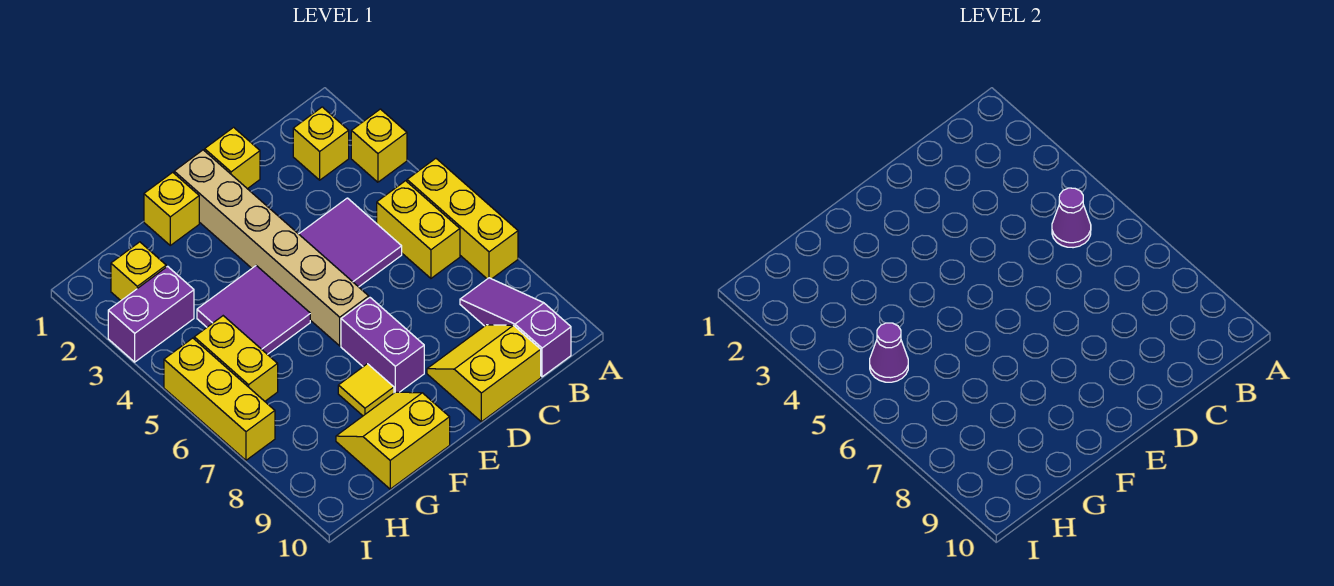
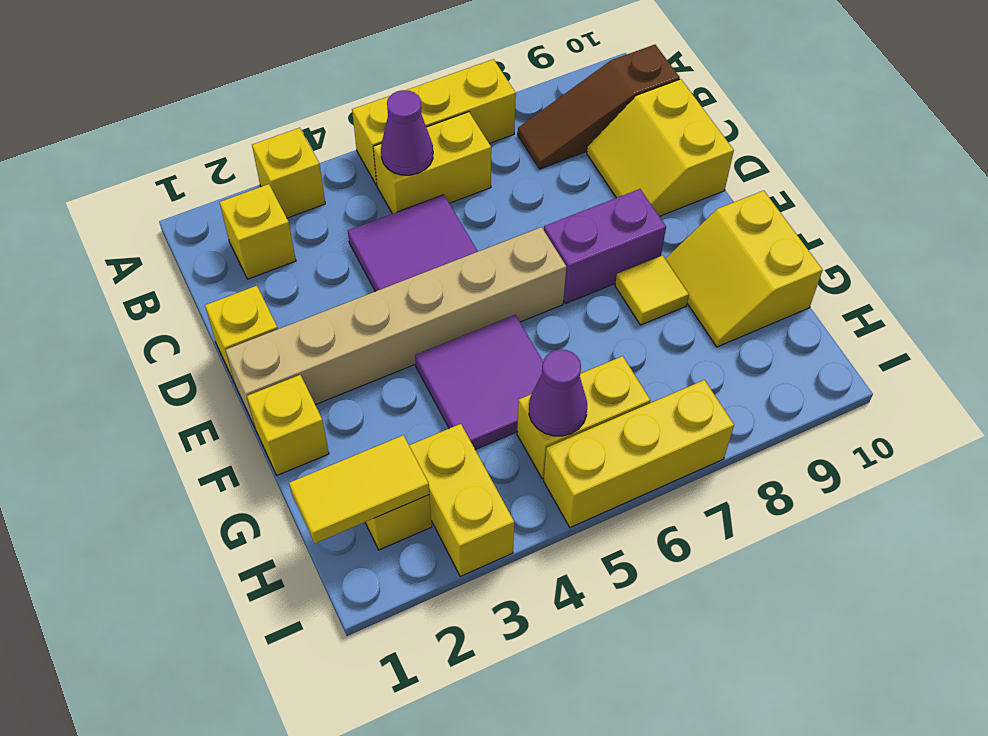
purple slope B8:B10 level 1 top 10 -> brown slope B8:B10 level 1 top 10
none -> yellow tile H1:H2 level 2
purple brick H3:I3 level 1 -> yellow brick H3:I3 level 1

